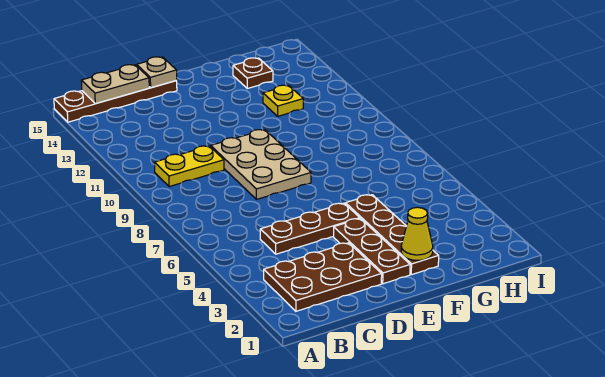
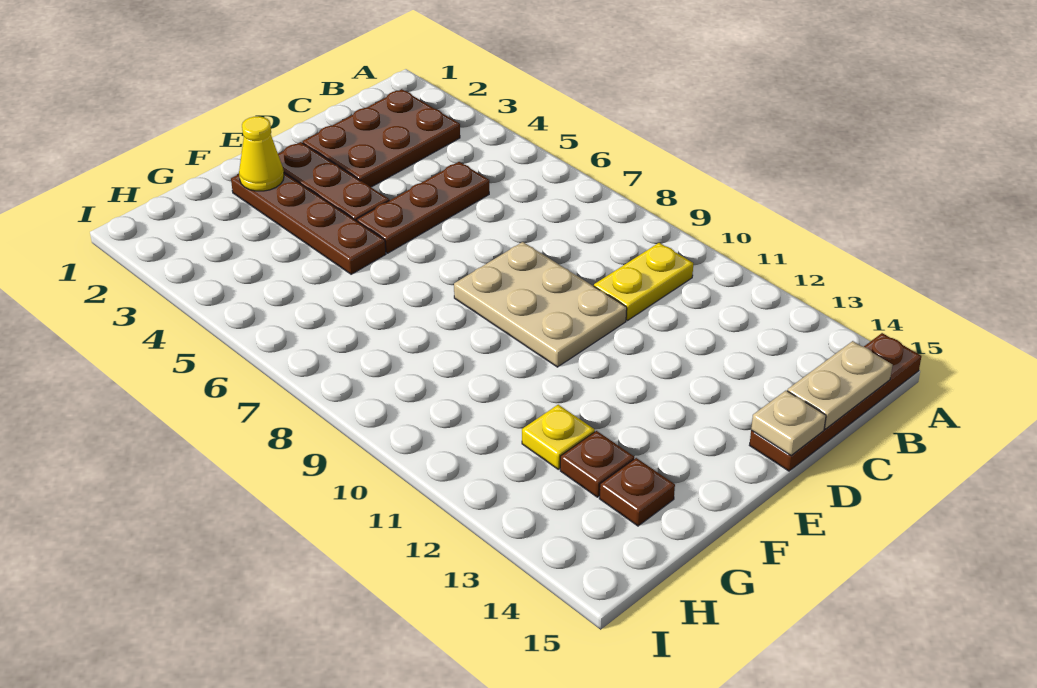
none -> brown plate G13 level 1

